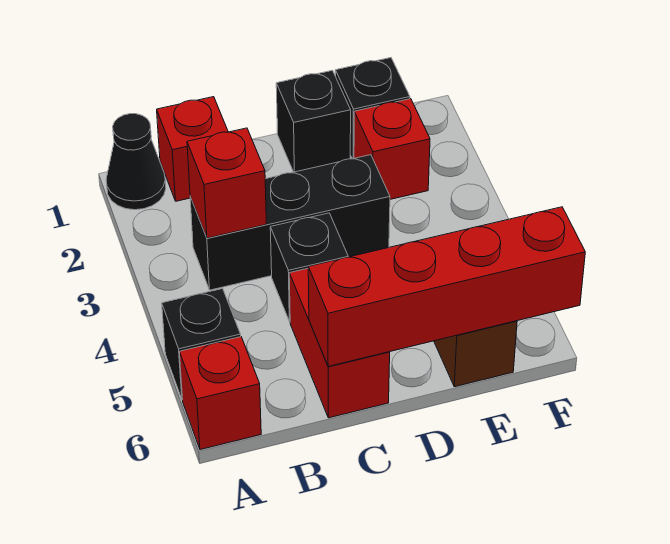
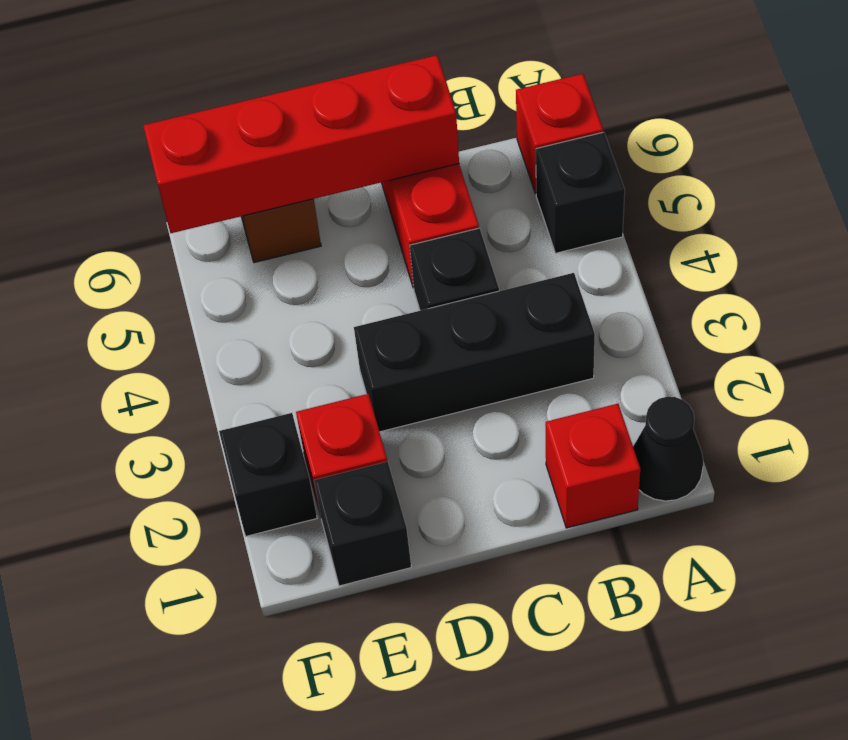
red brick B3 level 2 -> none
black brick D1 level 1 -> black brick F2 level 1

